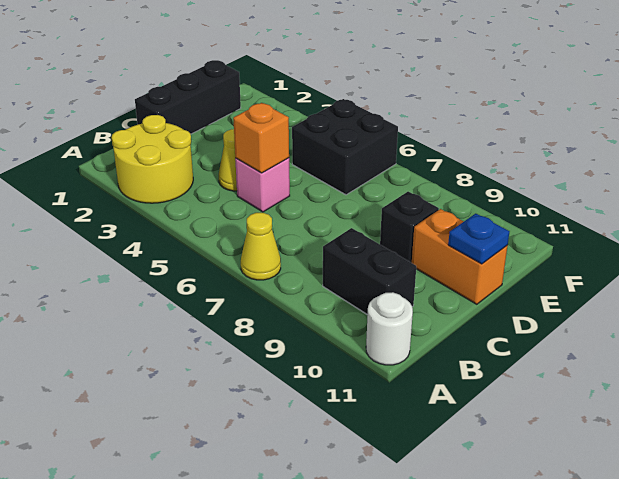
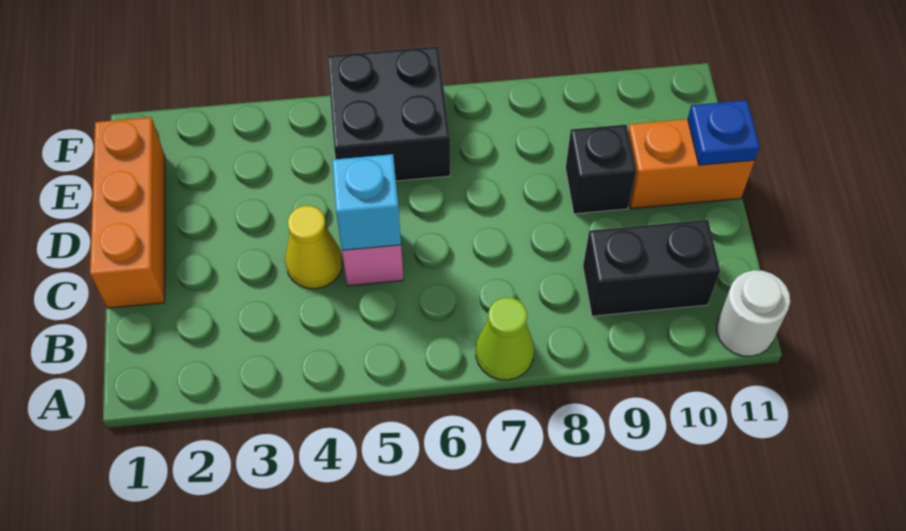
yellow round brick A2:B3 level 1 -> none
yellow cone A7 level 1 -> lime cone A7 level 1
black brick C1:E1 level 1 -> orange brick C1:E1 level 1
orange brick C5 level 2 -> cyan brick C5 level 2

